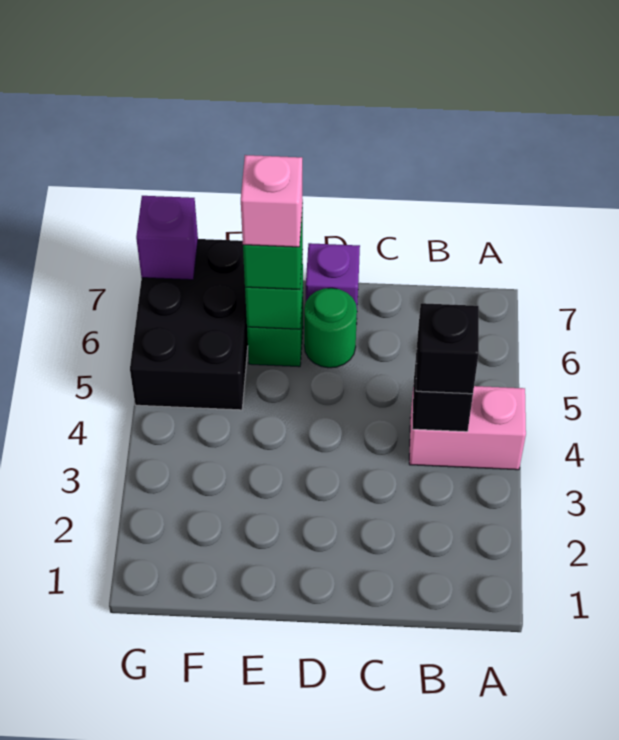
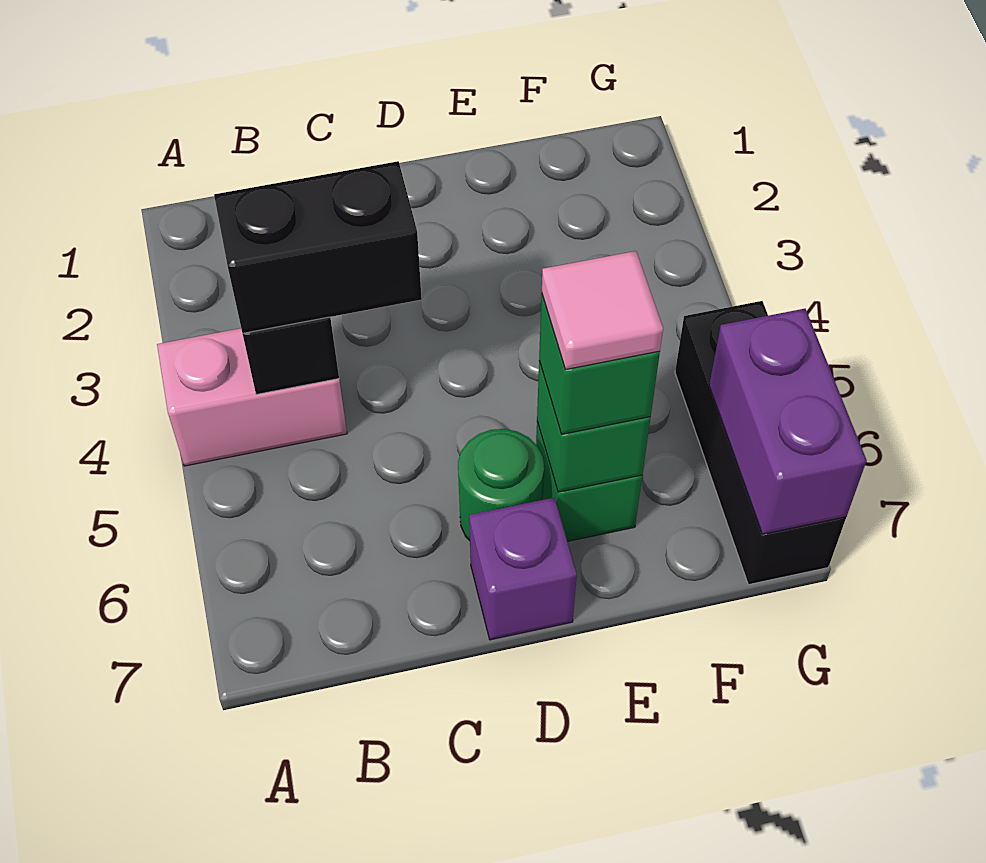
black brick B4 level 3 -> black brick B4:C4 level 3
pink brick E6 level 4 -> pink tile E6 level 4
black brick F5:G7 level 1 -> black brick G5:G7 level 1
purple brick G7 level 2 -> purple brick G6:G7 level 2

